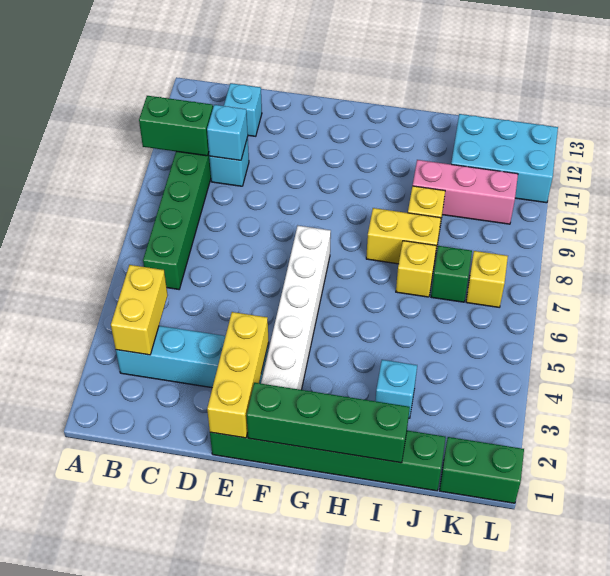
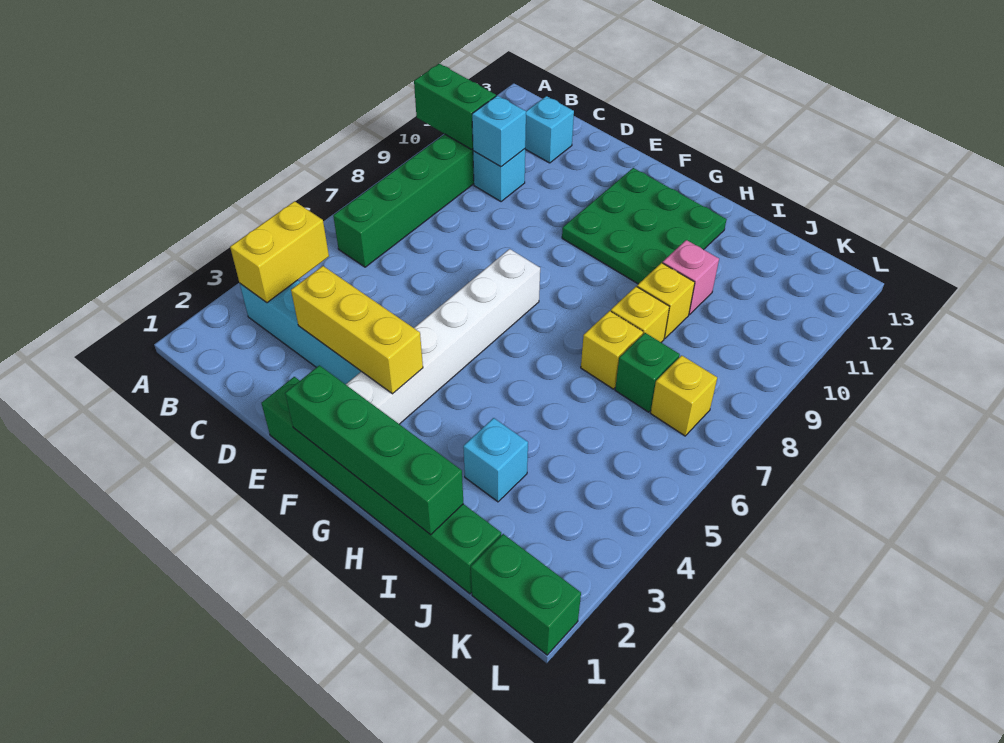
yellow brick E1:E3 level 2 -> yellow brick D3:F3 level 2
none -> green plate F10:H12 level 1
yellow brick H8:I8 level 1 -> yellow brick I8 level 1
pink brick I10:K10 level 1 -> pink brick I10 level 1
cyan brick J11:L12 level 1 -> none

